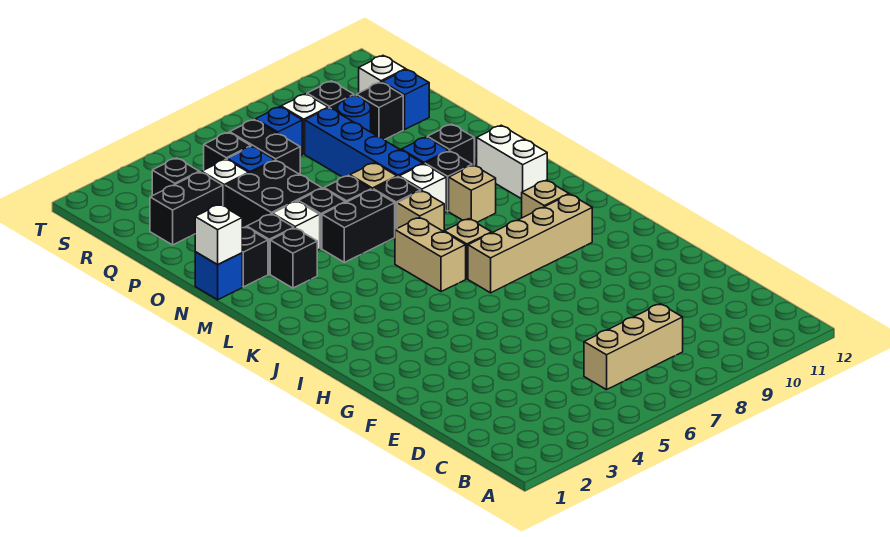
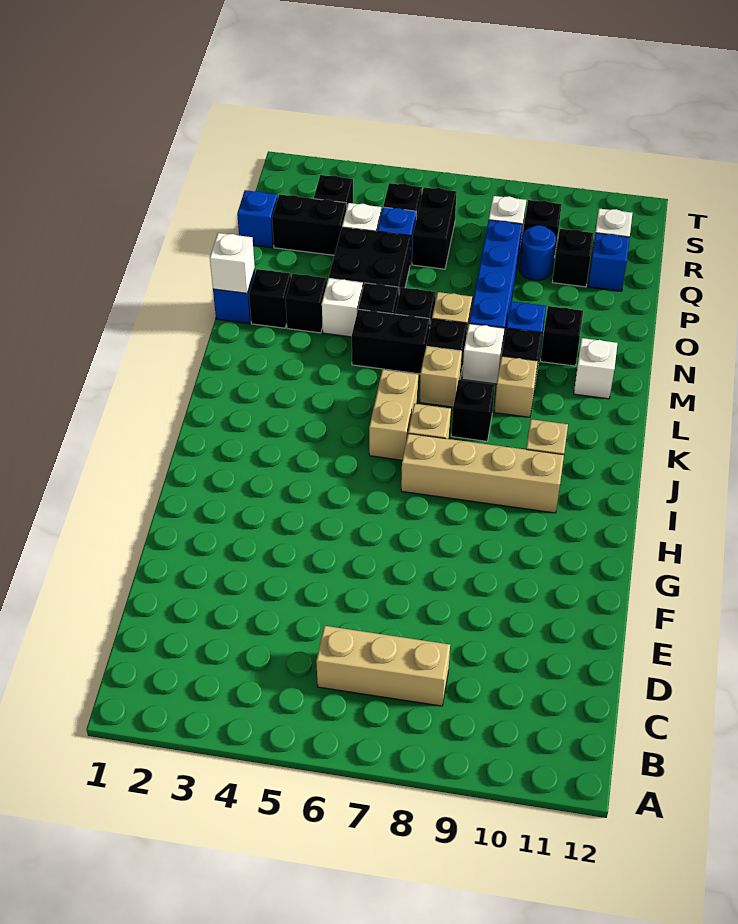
white brick L11:M11 level 1 -> white brick M11 level 1
black brick M3 level 1 -> black brick K8 level 1
blue brick R7 level 1 -> blue brick Q1 level 1

